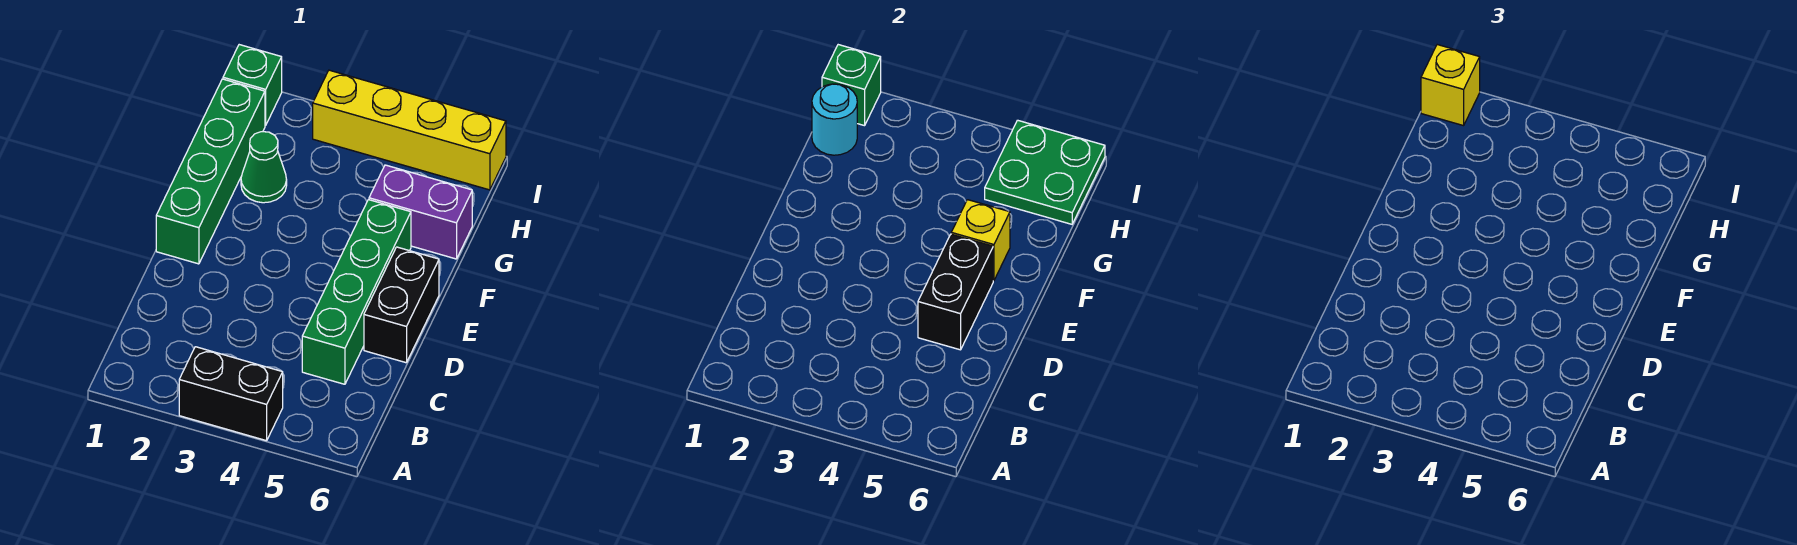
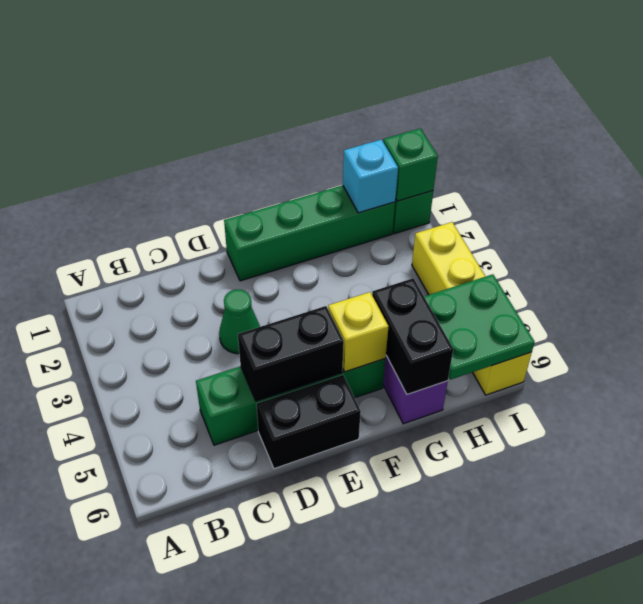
black brick A3:A4 level 1 -> black brick G5:G6 level 2
green cone G2 level 1 -> green cone D3 level 1
cyan round brick H1 level 2 -> cyan brick H1 level 2
yellow brick I1 level 3 -> none

